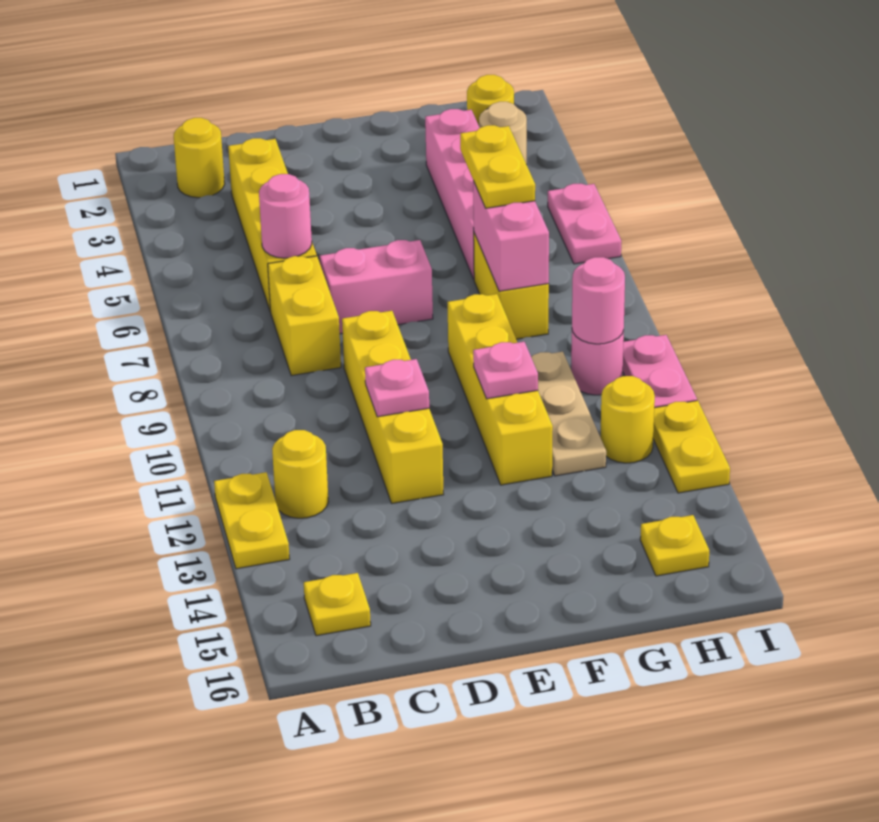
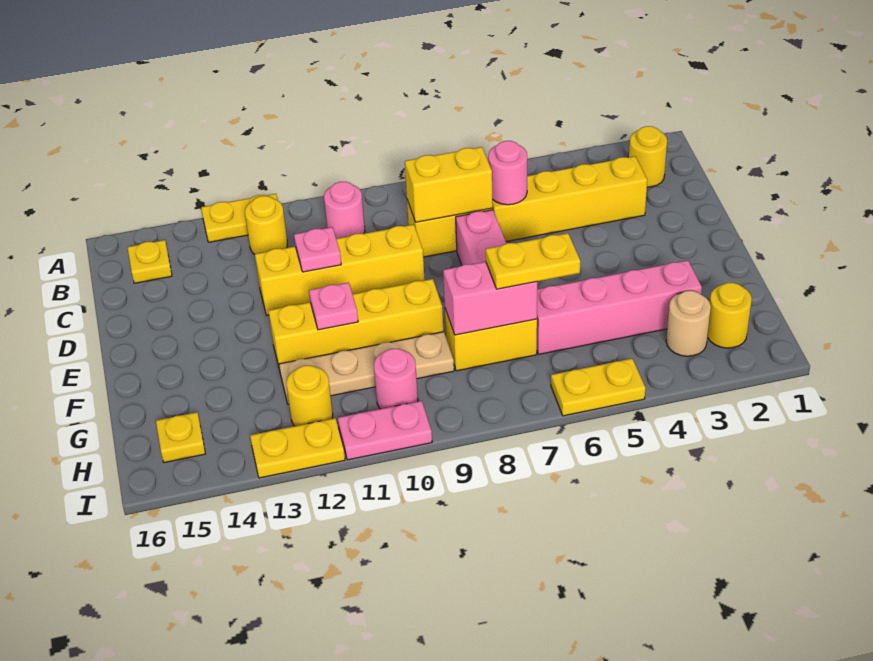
none -> yellow brick C7:C8 level 2
tan plate G10:G12 level 1 -> tan plate G9:G12 level 1
pink round brick H10 level 2 -> pink round brick B10 level 1
pink plate I5:I6 level 1 -> yellow plate I5:I6 level 1

